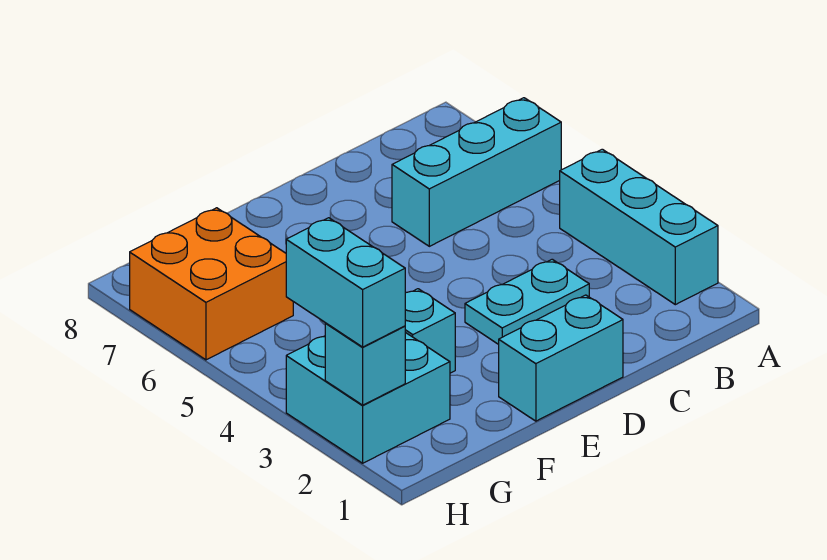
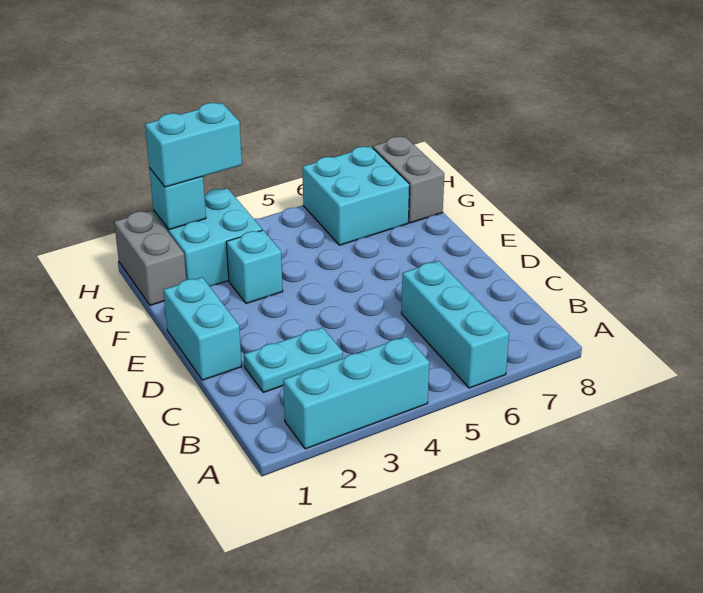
cyan plate C3:D3 level 1 -> cyan plate C2:C3 level 1
none -> grey brick G1:H1 level 1
orange brick G6:H7 level 1 -> cyan brick G6:H7 level 1
none -> grey brick G8:H8 level 1

